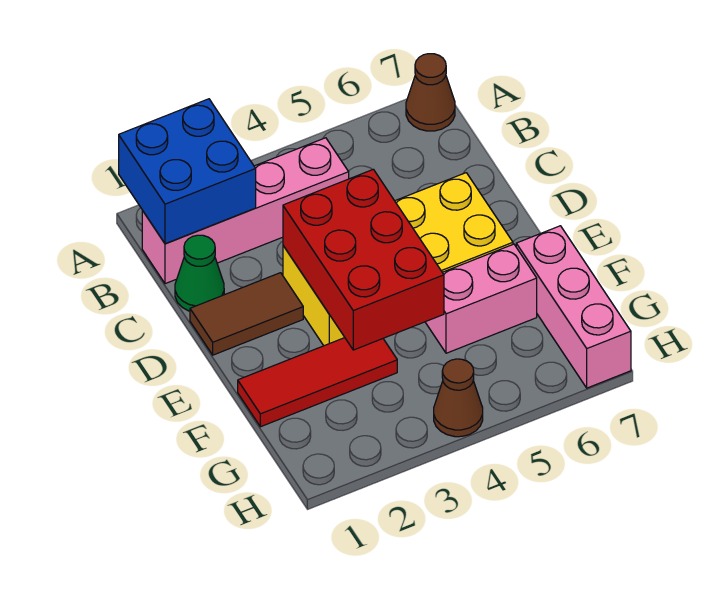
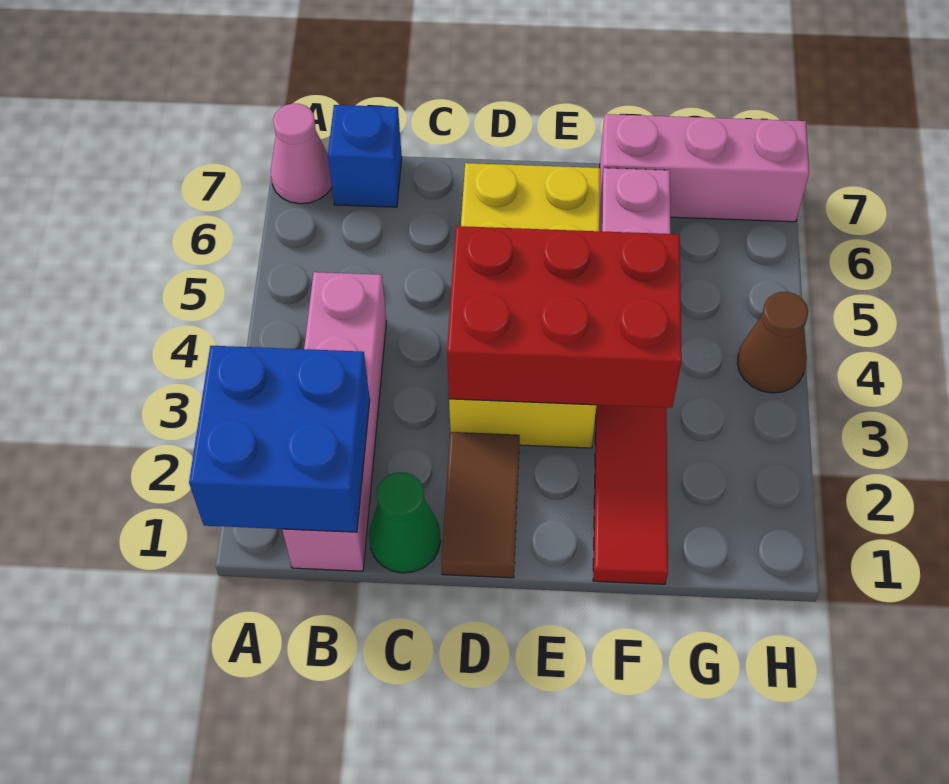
brown cone A7 level 1 -> pink cone A7 level 1
none -> blue brick B7 level 1

